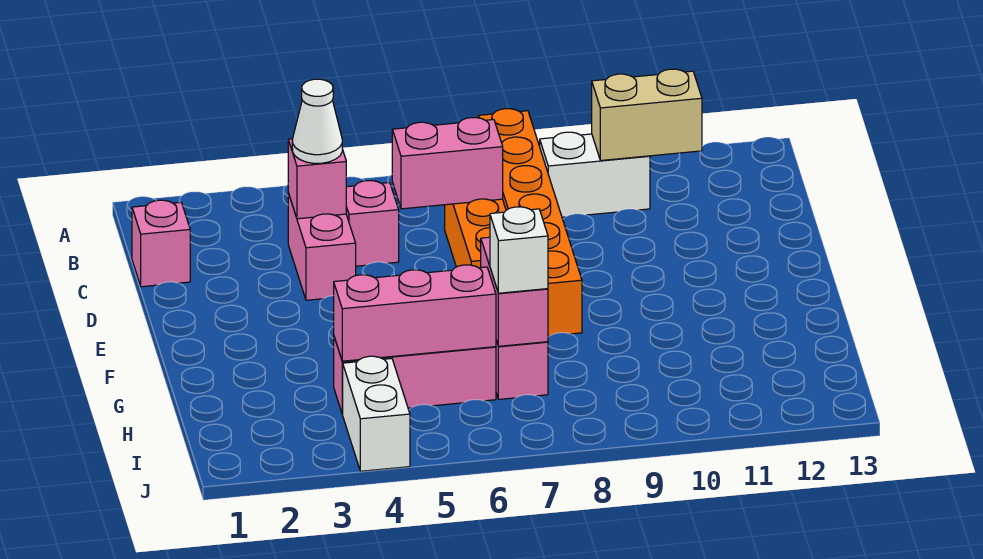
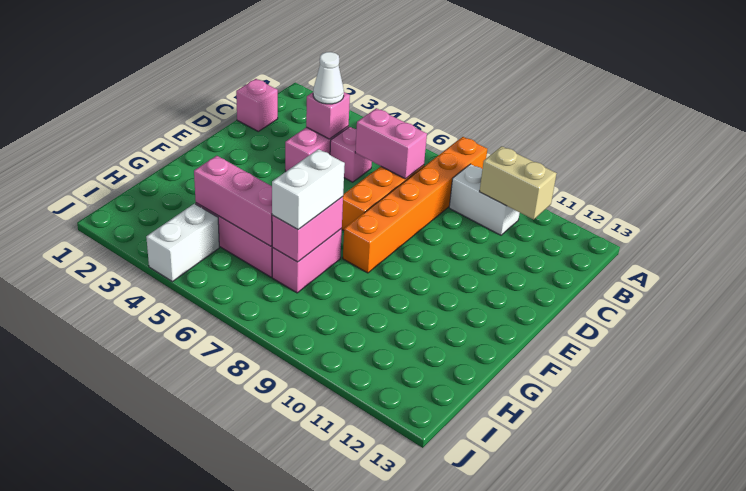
white brick H7 level 3 -> white brick G7:H7 level 3

